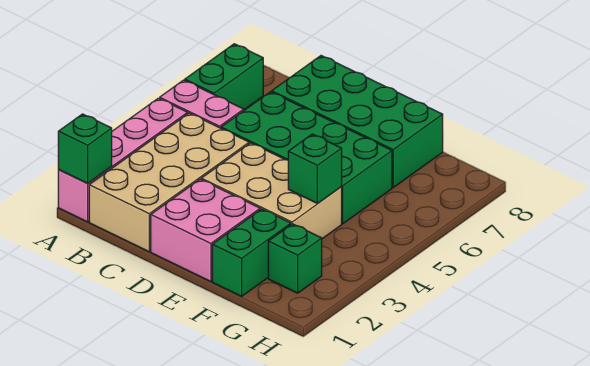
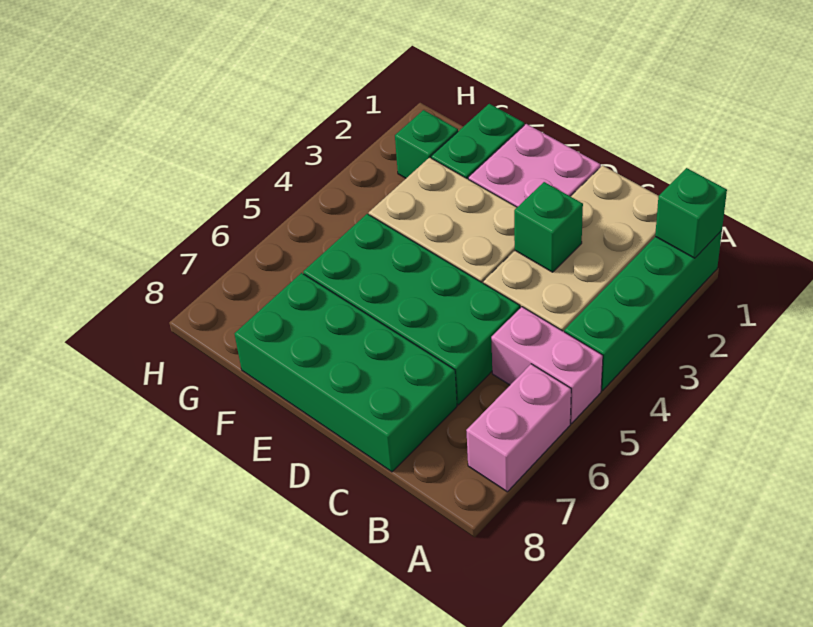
pink brick A1:A4 level 1 -> green brick A1:A4 level 1
green brick A6:A7 level 1 -> pink brick A6:A7 level 1
green brick F4 level 2 -> green brick C3 level 2

